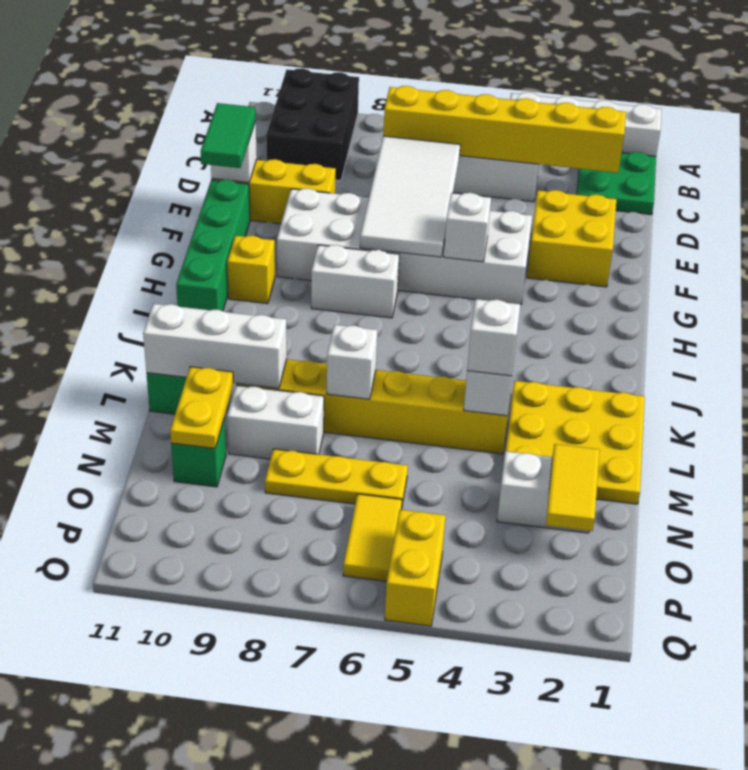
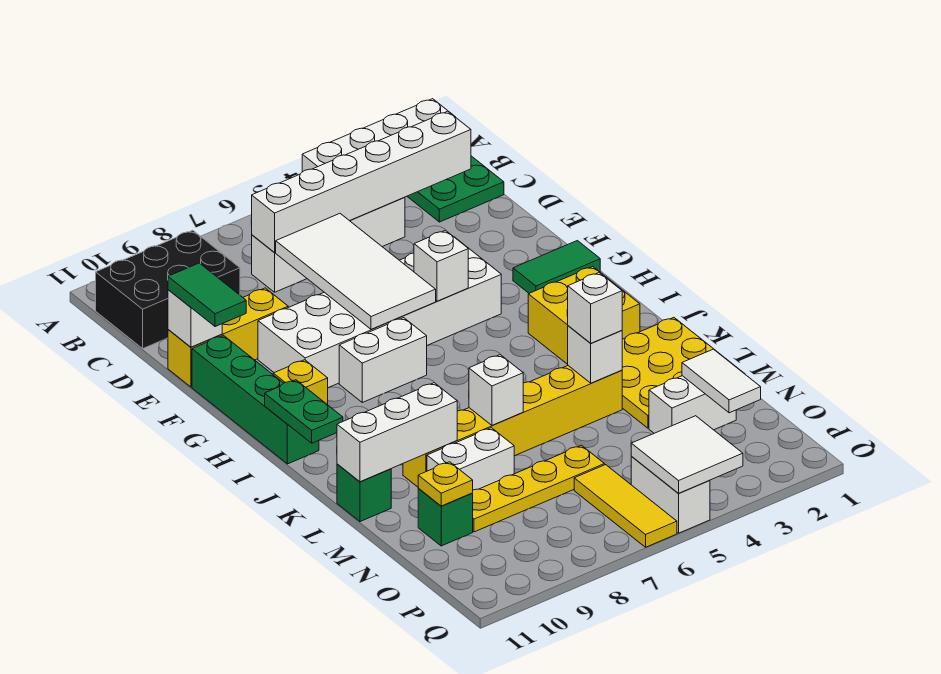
black brick A9:C10 level 1 -> black brick B9:C11 level 1
yellow brick C2:C7 level 2 -> white brick C2:C7 level 2
yellow brick E2:F3 level 1 -> yellow brick I2:J3 level 1
none -> green tile G1:G2 level 1
none -> green plate I11:J11 level 2
yellow plate M10:N10 level 2 -> yellow plate N10 level 2
yellow tile N2:O2 level 2 -> white tile N2:O2 level 2
yellow plate N6:N8 level 1 -> yellow plate N6:N9 level 1
yellow tile O6:P6 level 1 -> yellow tile O6:Q6 level 1
none -> white tile P4:Q5 level 2
yellow brick P5:Q5 level 1 -> white brick P5:Q5 level 1

